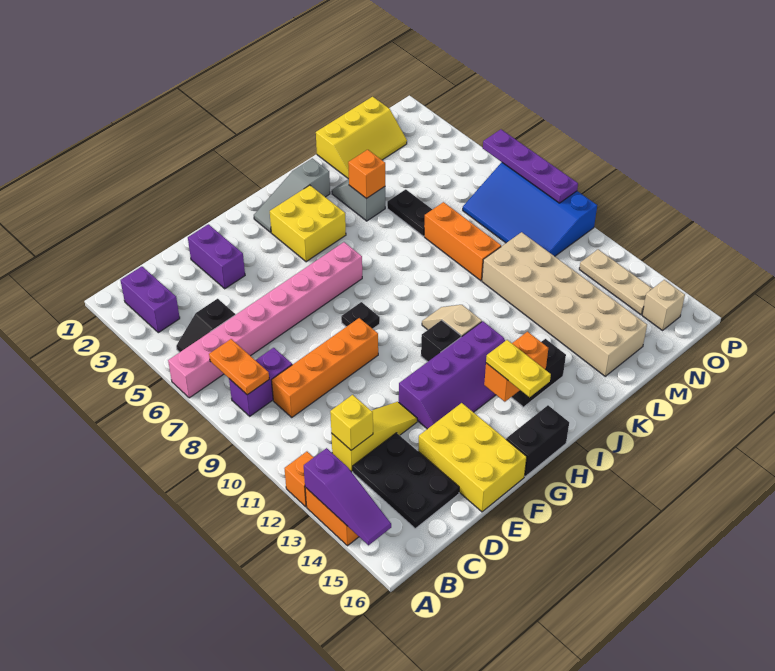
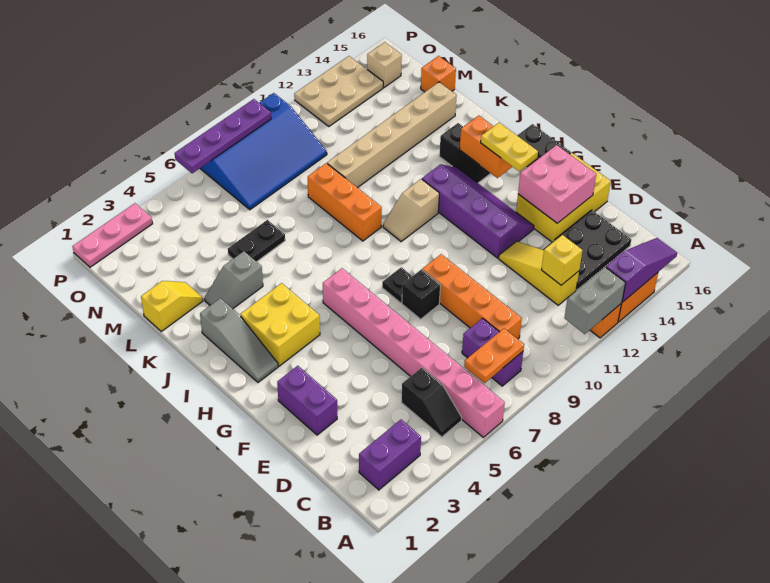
none -> grey brick A11:A12 level 2
purple brick E2:E3 level 1 -> purple brick E2:F2 level 1
none -> pink brick E14:F15 level 2
black brick H11 level 1 -> black brick F8 level 1
yellow plate H14:H15 level 3 -> yellow plate G14:H14 level 3
orange brick K4 level 2 -> orange brick M16 level 1
yellow slope L1:N2 level 1 top 1 -> yellow slope L1:L2 level 1 top 1
orange brick L7:L9 level 1 -> orange brick J9:L9 level 1
tan brick L10:M15 level 1 -> tan brick L10:L15 level 1
tan plate O12:O14 level 1 -> tan plate O12:P14 level 1
none -> pink plate P1:P3 level 1

